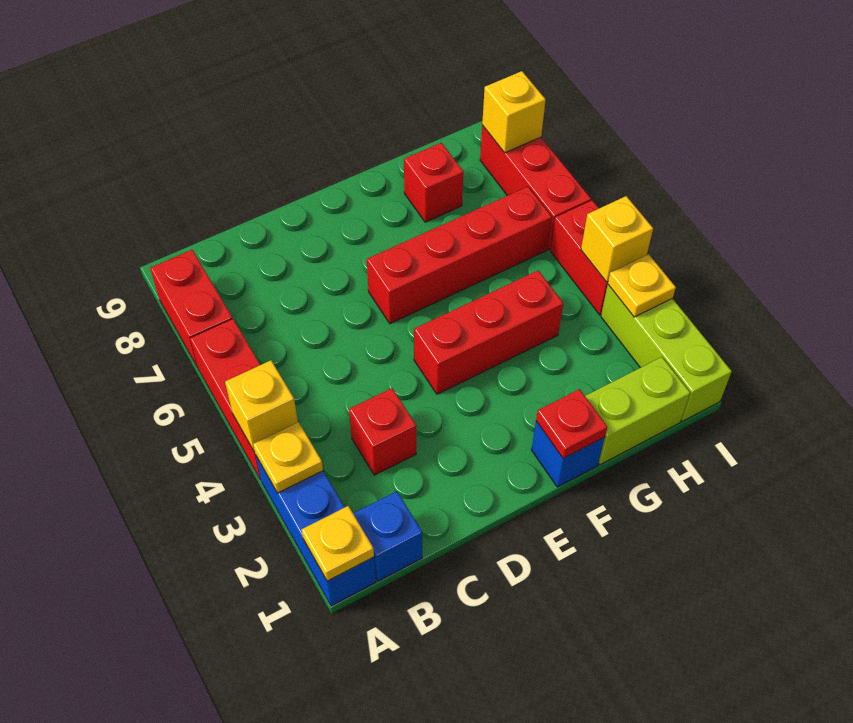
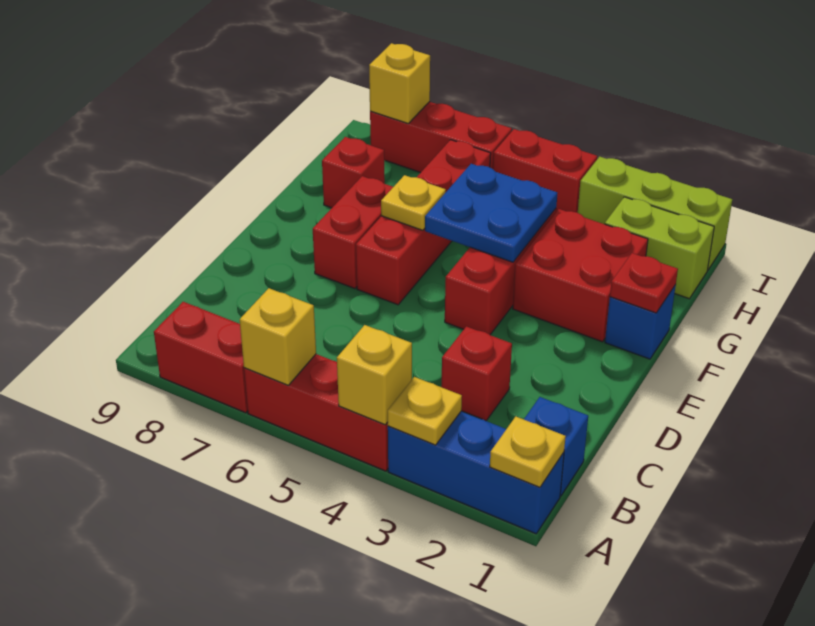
none -> red brick E7:F7 level 1
none -> red brick F2:G3 level 1
none -> blue plate F4:G5 level 2
lime brick G1:H1 level 1 -> lime brick H1:H2 level 1
yellow plate I3 level 2 -> yellow plate F6 level 2
yellow brick I4 level 2 -> yellow brick A6 level 2

